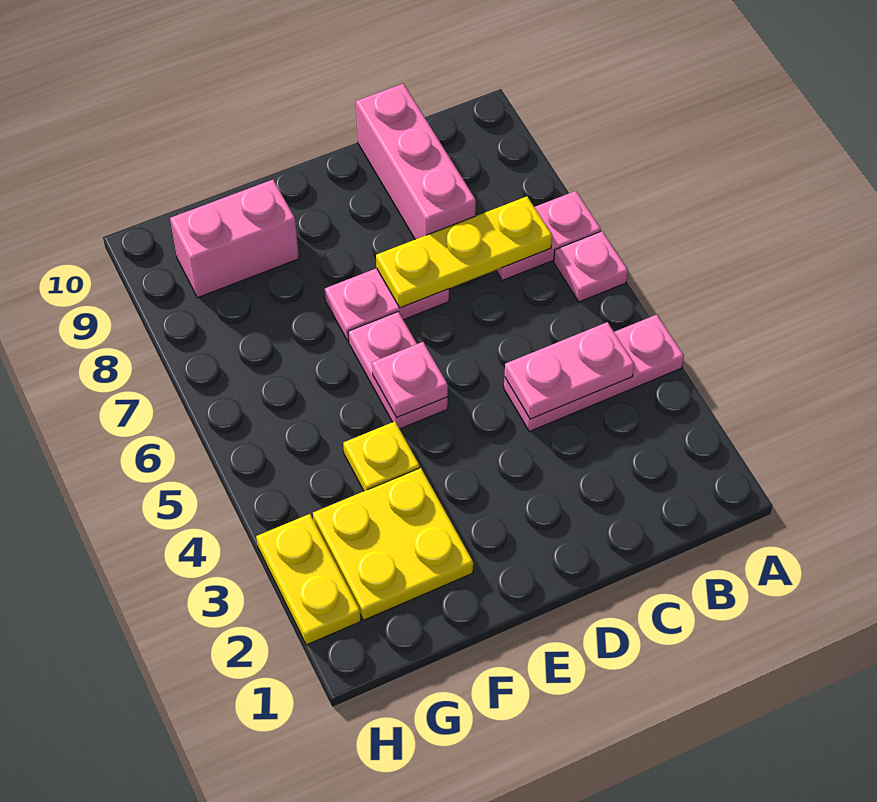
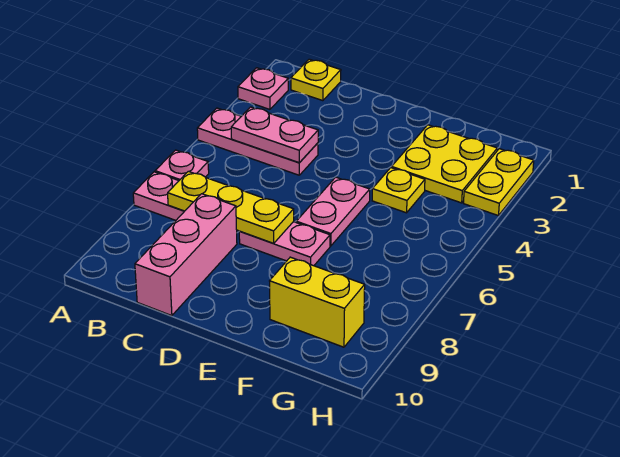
none -> yellow plate B1 level 1
pink plate E5 level 2 -> pink plate A2 level 1
pink brick F9:G9 level 1 -> yellow brick F9:G9 level 1

